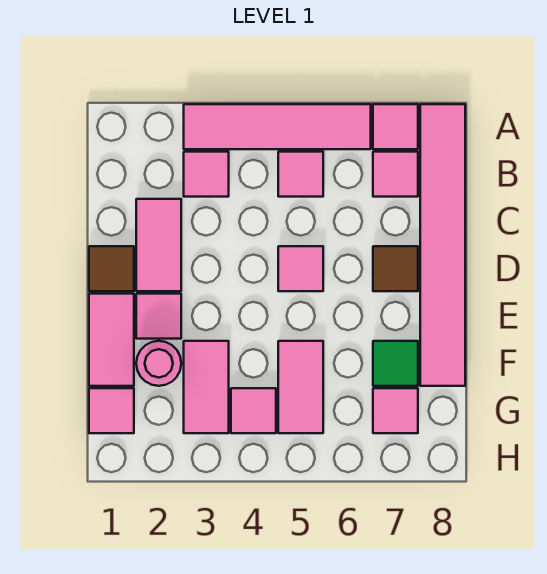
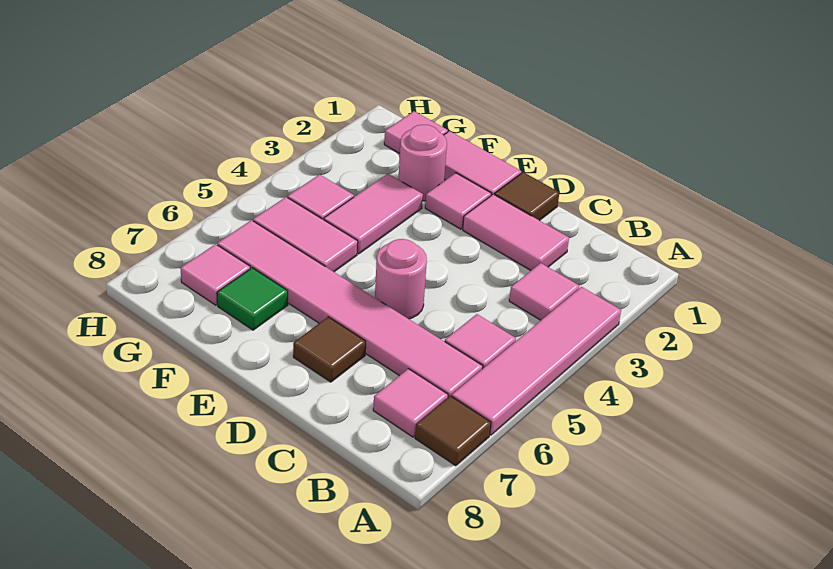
pink tile A7 level 1 -> brown tile A7 level 1
pink tile A8:F8 level 1 -> pink tile B6:G6 level 1
pink tile D5 level 1 -> pink round brick D5 level 1
pink tile F3:G3 level 1 -> pink tile F3:F4 level 1

